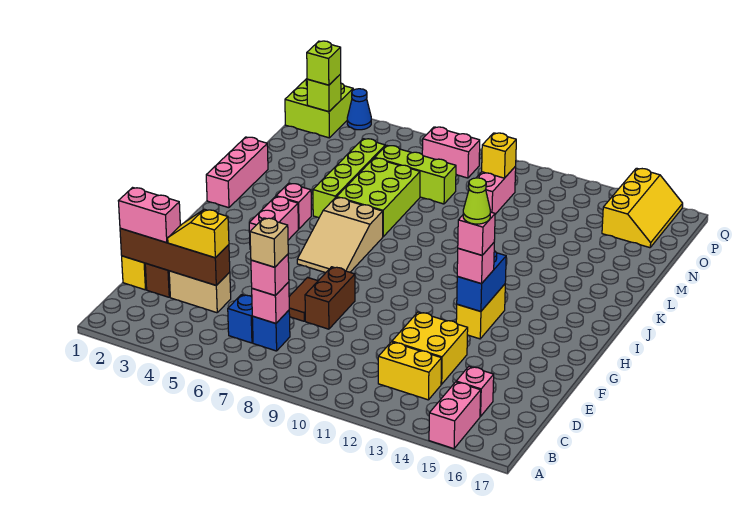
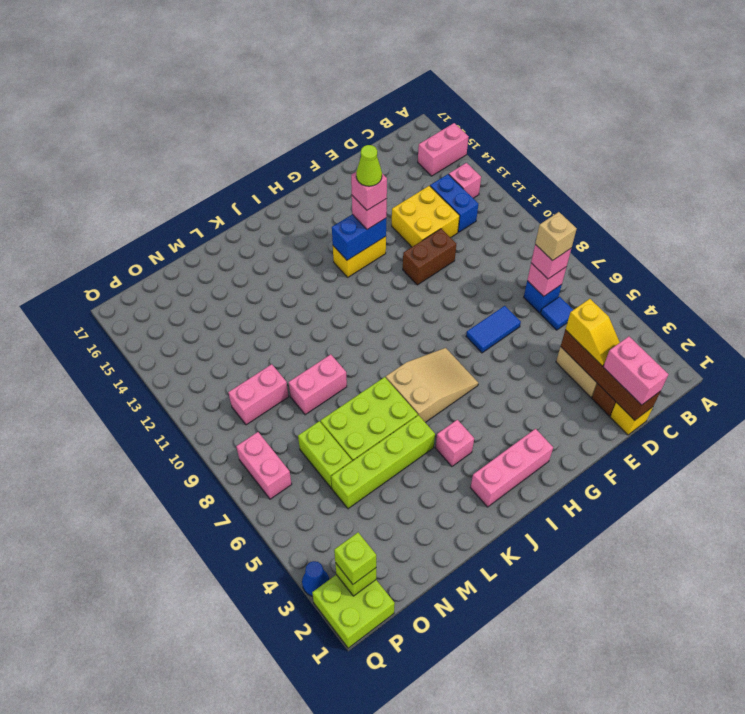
blue brick C6 level 1 -> blue tile C6 level 1
yellow brick C12:C13 level 1 -> blue brick C12:C13 level 1
pink brick C15 level 1 -> pink brick B13 level 1
brown tile E7:F7 level 1 -> blue tile E7:F7 level 1
brown brick E8:F8 level 1 -> brown brick E11:F11 level 1
pink brick H4:I4 level 1 -> pink brick L9:M9 level 1
pink brick J1:L1 level 1 -> pink brick H2:J2 level 1
lime brick N6:N8 level 1 -> lime brick N6:N7 level 1
yellow brick O10 level 2 -> none
yellow slope O15:Q16 level 1 top 15 -> none

